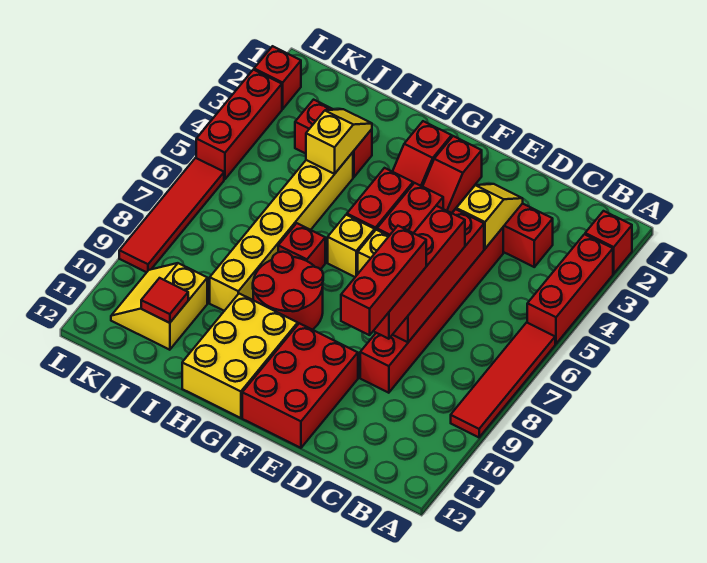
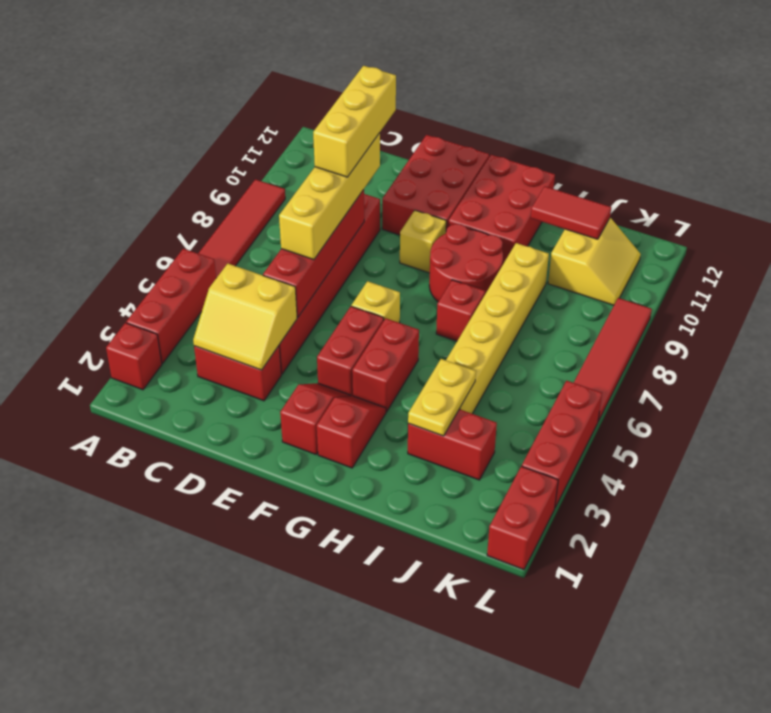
yellow slope D3:D4 level 2 top 4 -> yellow slope C3:D4 level 2 top 4
red brick D6:D9 level 3 -> yellow brick D6:D9 level 3
red brick D8:D10 level 4 -> yellow brick D8:D10 level 4
yellow brick G6 level 1 -> yellow brick F9 level 1
yellow brick G10:H12 level 1 -> red brick G10:H12 level 1
yellow slope I3:I4 level 2 top 4 -> yellow plate I3:I4 level 2
red tile J11 level 2 -> red tile I11:J11 level 2
red brick L2 level 1 -> red brick L1:L2 level 1

